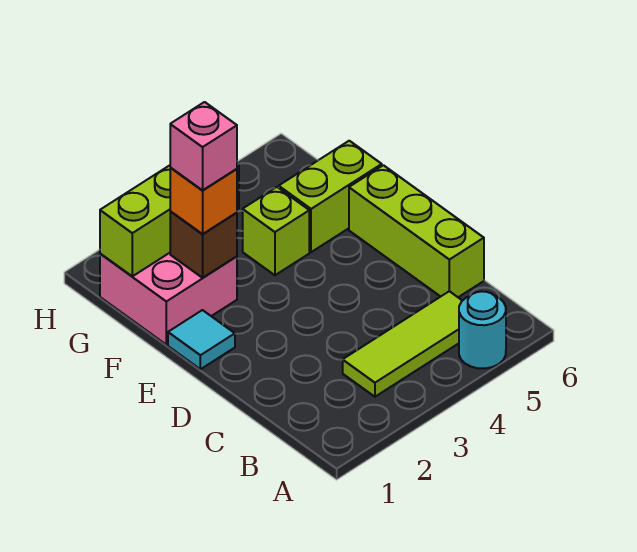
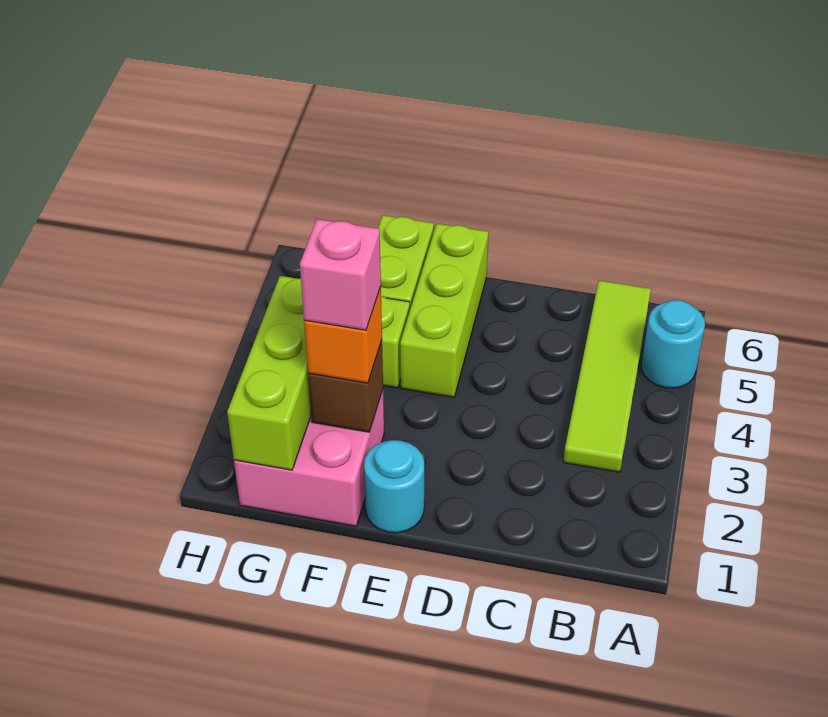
lime tile B3:B5 level 1 -> lime tile B3:B6 level 1
lime brick C6:E6 level 1 -> lime brick E4:E6 level 1
cyan tile E1 level 1 -> cyan round brick E1 level 1

